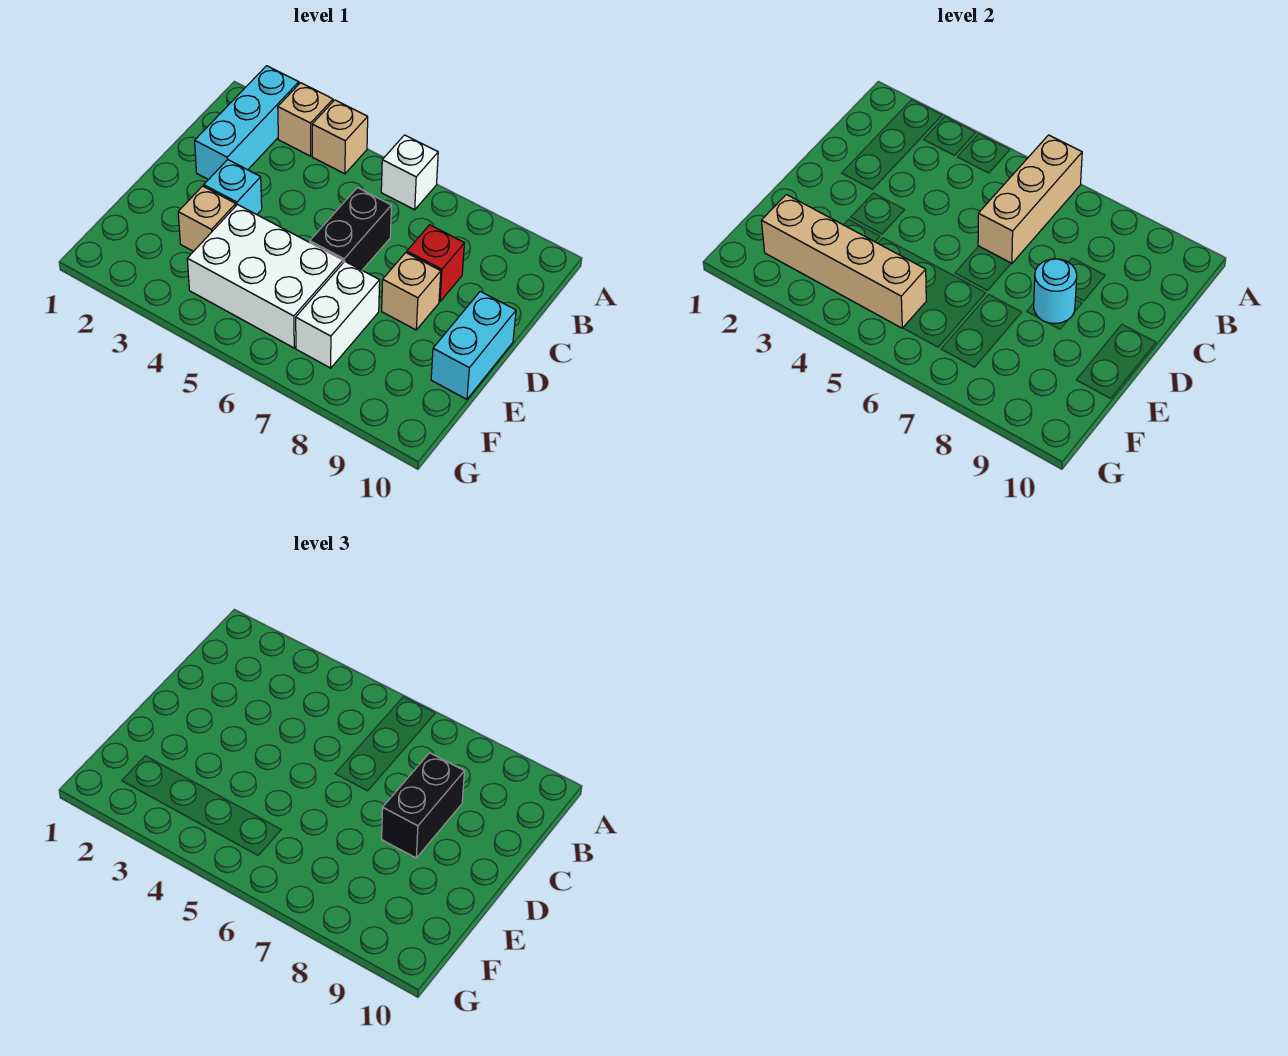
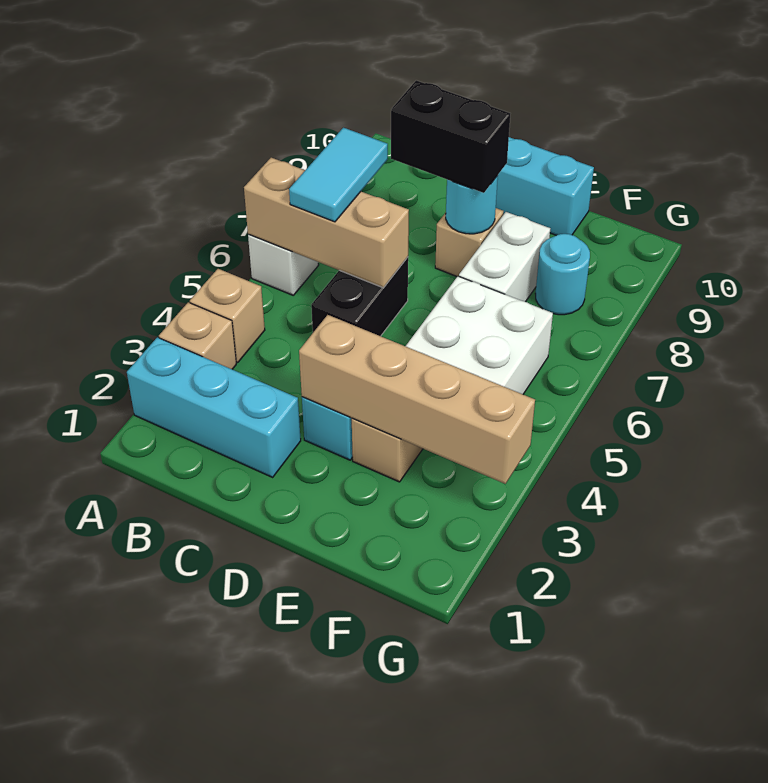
none -> cyan tile B6:B7 level 3
black brick C6:D6 level 1 -> black brick C5:C6 level 1
red brick C8 level 1 -> none
white brick E7:F7 level 1 -> white brick E7:E8 level 1
tan brick F2:F5 level 2 -> tan brick D3:G3 level 2
none -> cyan round brick F8 level 1

